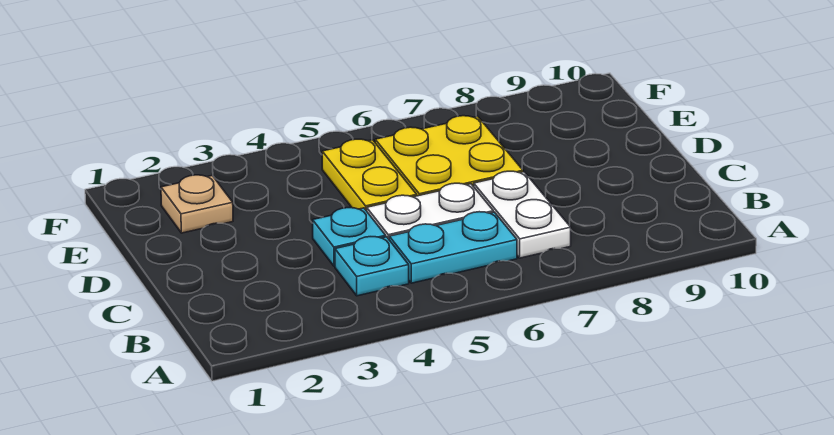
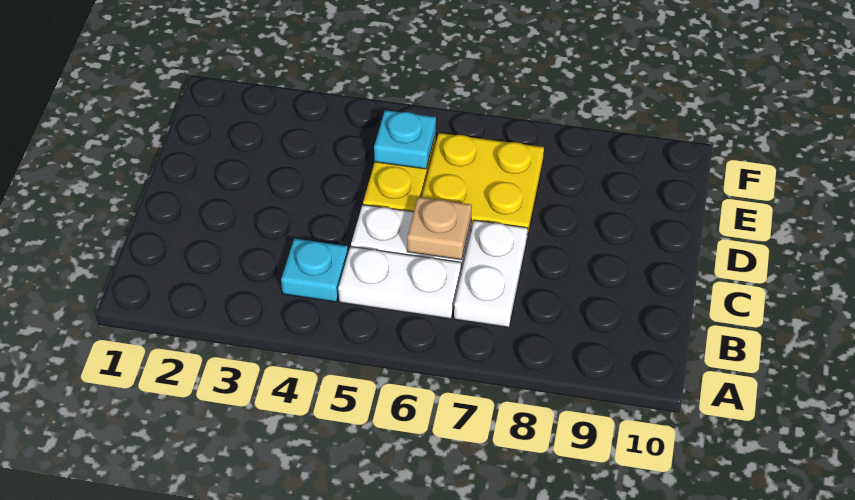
cyan plate B5:B6 level 1 -> white plate B5:B6 level 1
cyan plate C4 level 1 -> cyan plate E5 level 2
tan plate E2 level 1 -> tan plate C6 level 2

